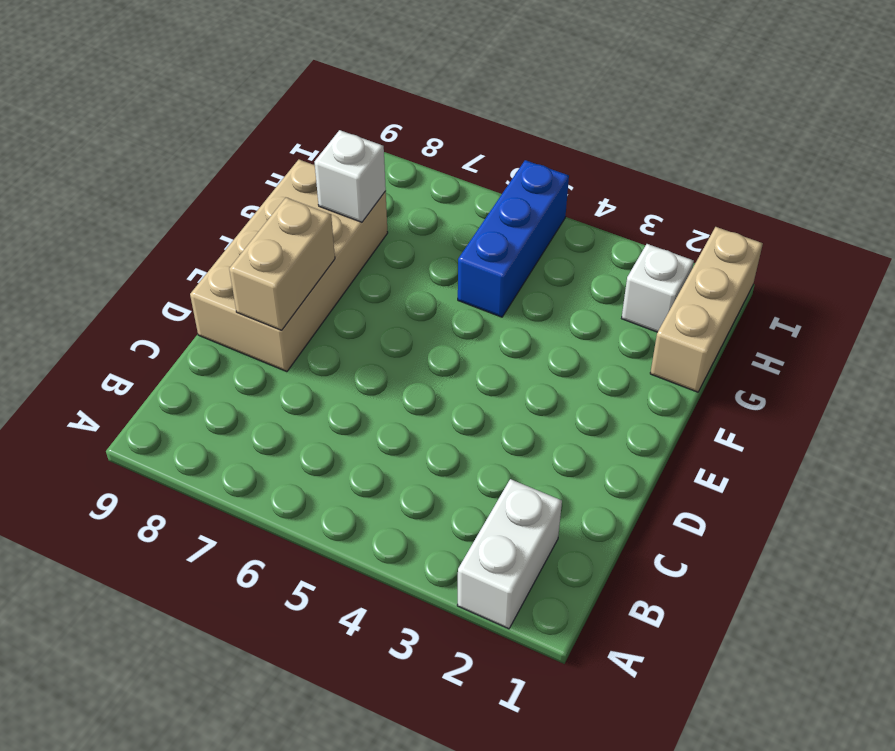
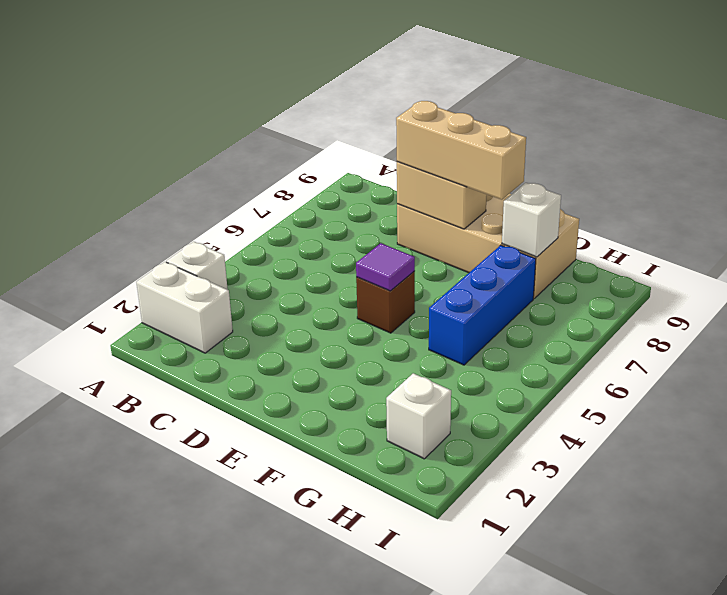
none -> white brick A3 level 1
none -> brown brick E5 level 1
none -> purple tile E5 level 2
tan brick G1:I1 level 1 -> tan brick D8:F8 level 3
blue brick G5:I5 level 1 -> blue brick G5:G7 level 1

